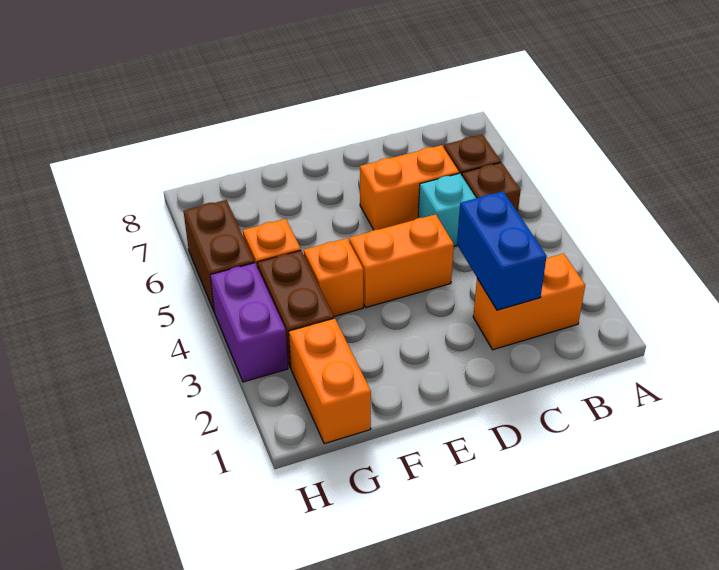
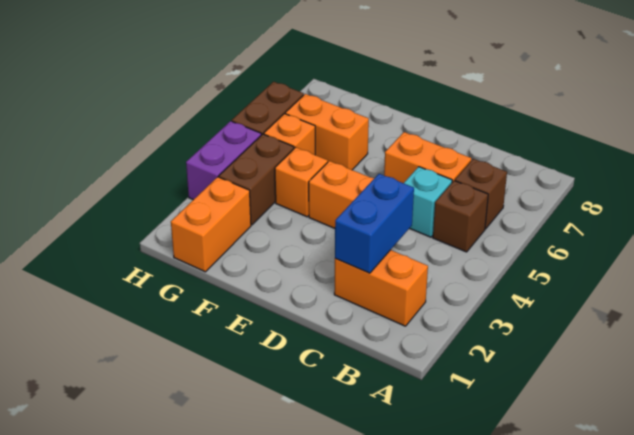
none -> orange brick F6:G6 level 1

